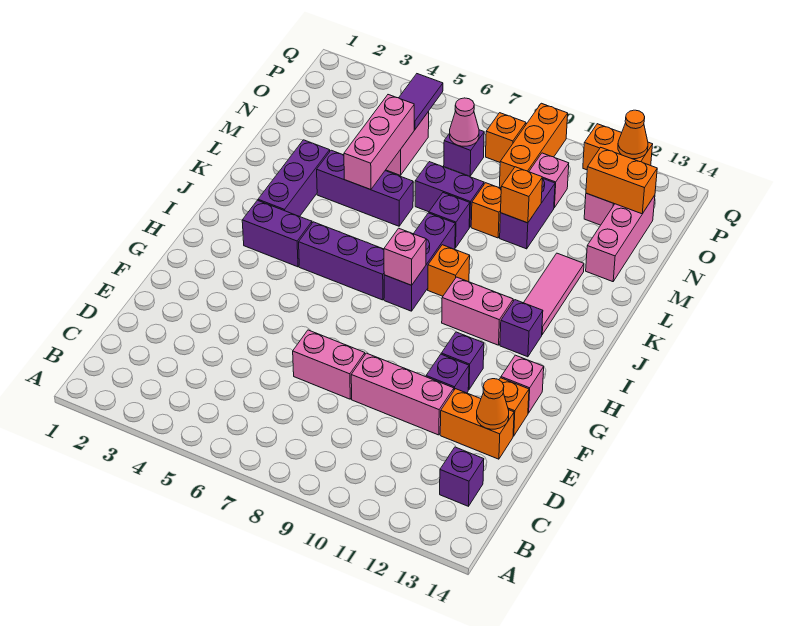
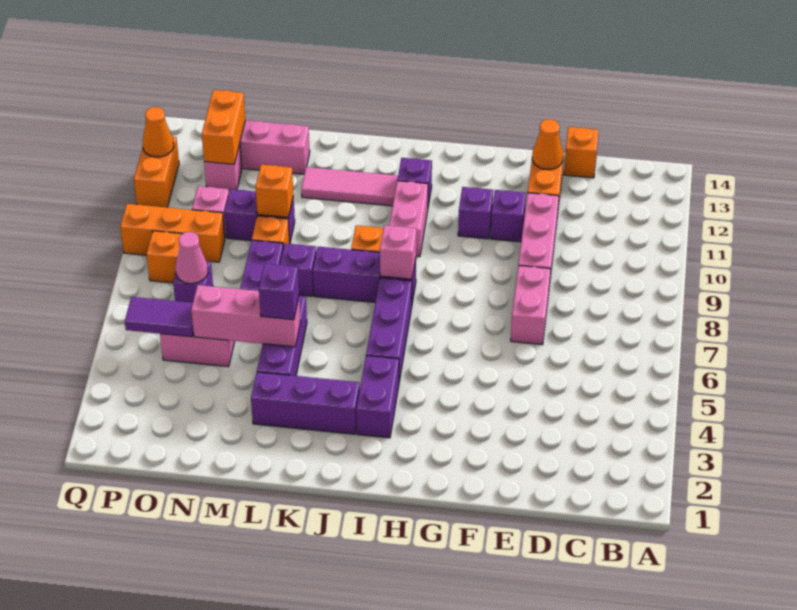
purple brick C13 level 1 -> purple brick L5 level 3
orange brick F13 level 1 -> orange brick D14 level 1
pink brick G13 level 1 -> none

